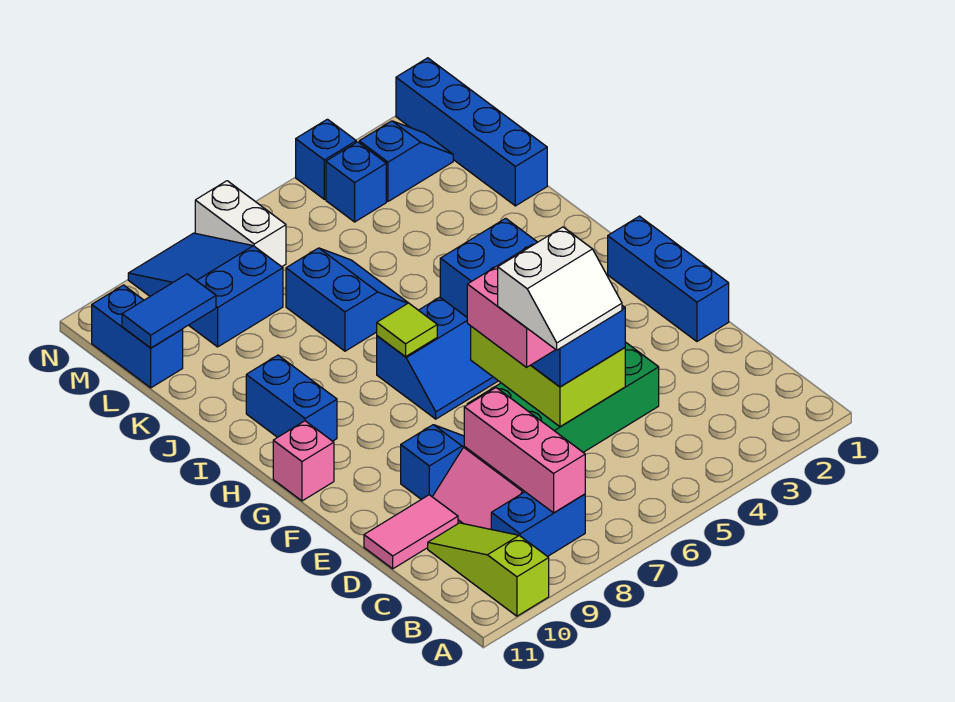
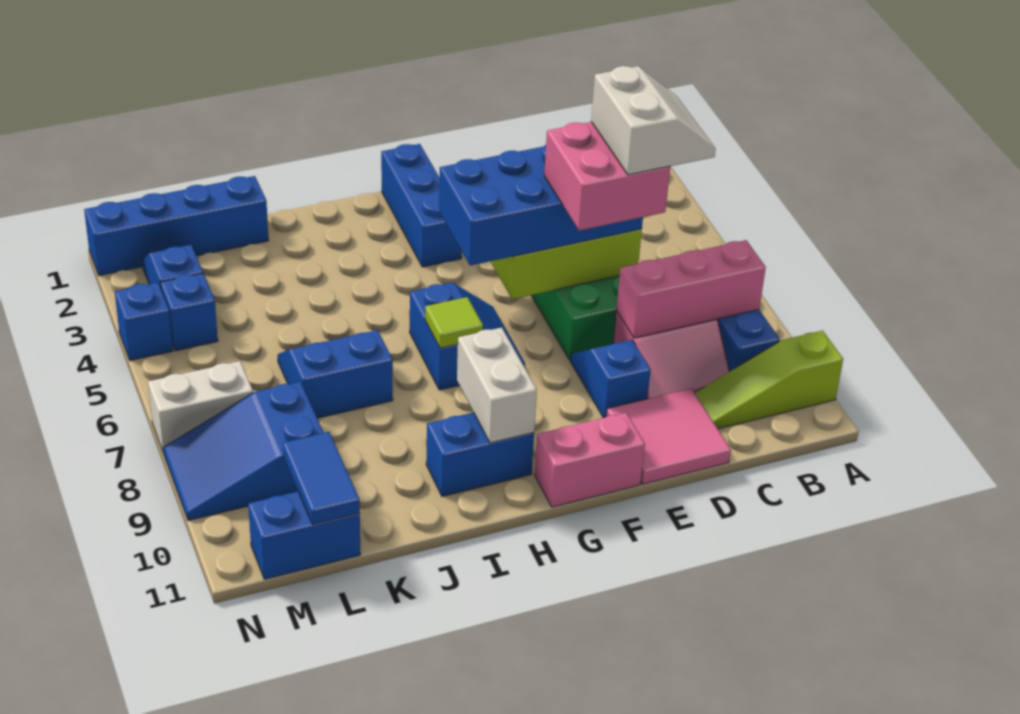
pink tile D10:D11 level 1 -> pink tile D10:E11 level 1
blue brick E1:G1 level 1 -> blue brick G1:G3 level 1
pink brick G11 level 1 -> pink brick F11:G11 level 1
none -> white brick H9:H10 level 2

